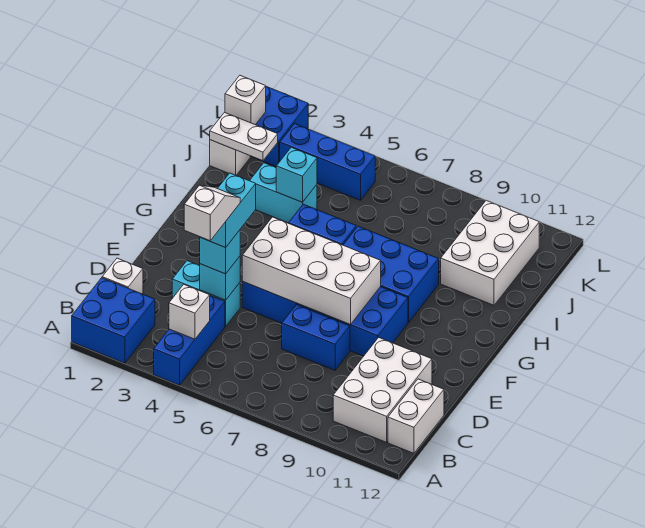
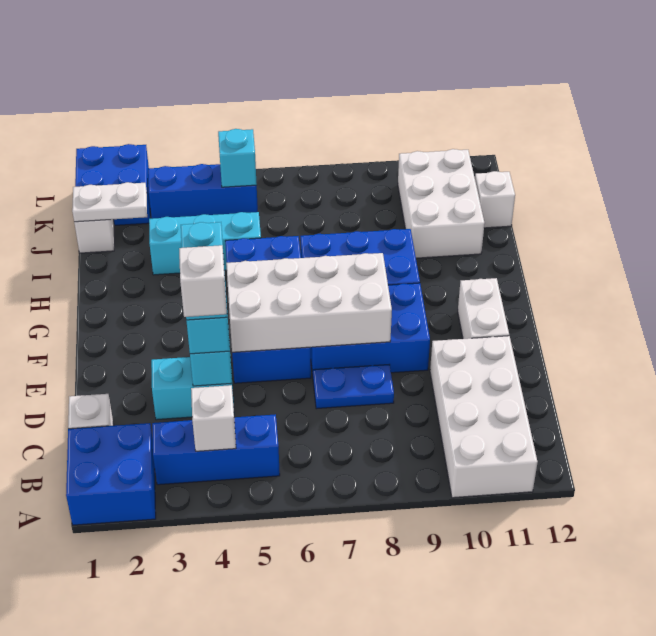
blue brick A4:C4 level 1 -> blue brick B3:B5 level 1
white brick B10:D11 level 1 -> white brick A10:D11 level 1
white brick B12:C12 level 1 -> white brick E11:F11 level 1
blue brick D7:D8 level 1 -> blue plate D7:D8 level 1
cyan brick I3:I4 level 1 -> cyan brick I3:I5 level 1
cyan brick I4 level 2 -> cyan brick K5 level 2
white brick K1 level 2 -> white brick J12 level 1

